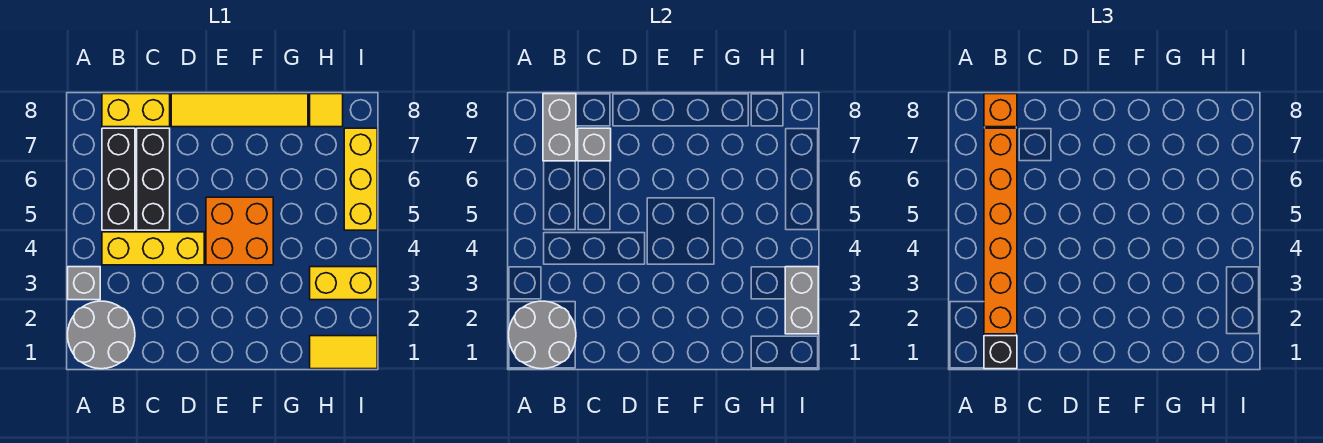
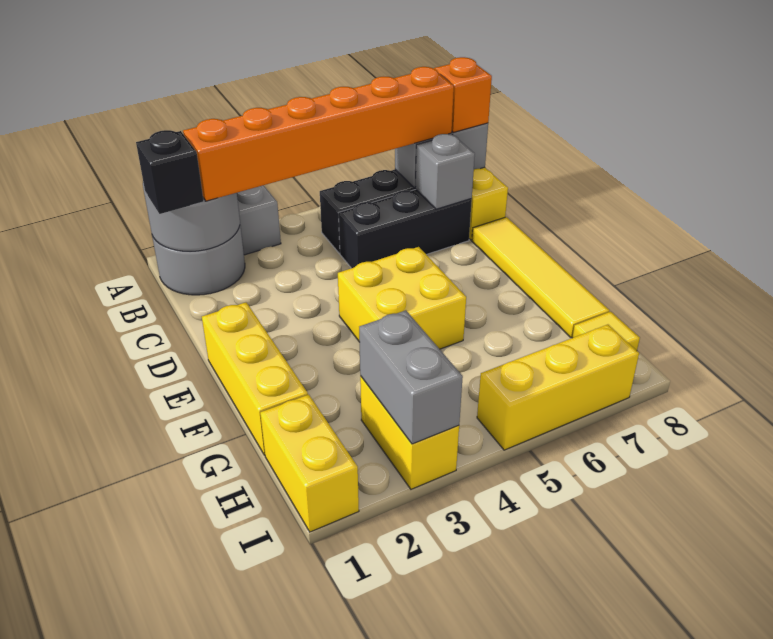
yellow brick B4:D4 level 1 -> yellow brick E1:G1 level 1
orange brick E4:F5 level 1 -> yellow brick E4:F5 level 1
yellow tile H1:I1 level 1 -> yellow brick H1:I1 level 1
grey brick I2:I3 level 2 -> grey brick H3:I3 level 2

